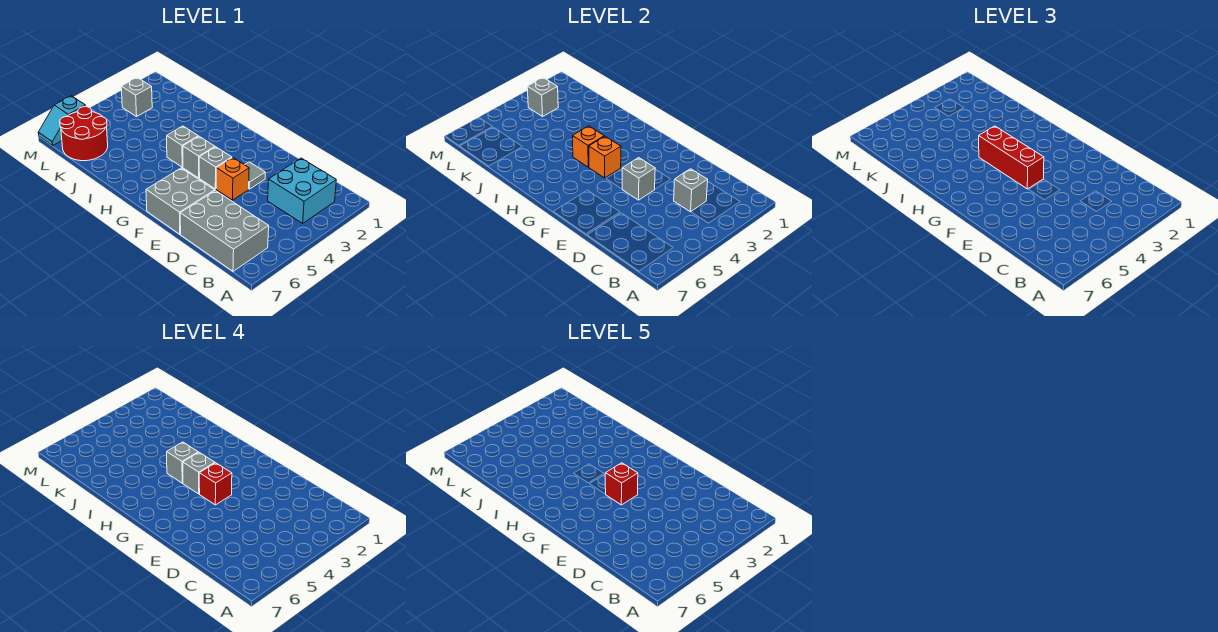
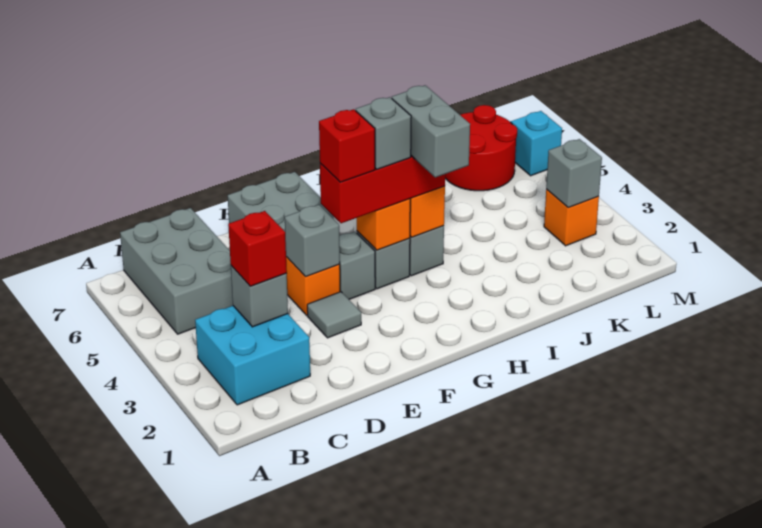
grey brick B6:D7 level 1 -> grey brick B5:C7 level 1
red brick F4 level 5 -> red brick C3 level 3
grey brick H4 level 4 -> grey brick H3:H4 level 4
grey brick L3 level 1 -> orange brick L3 level 1

